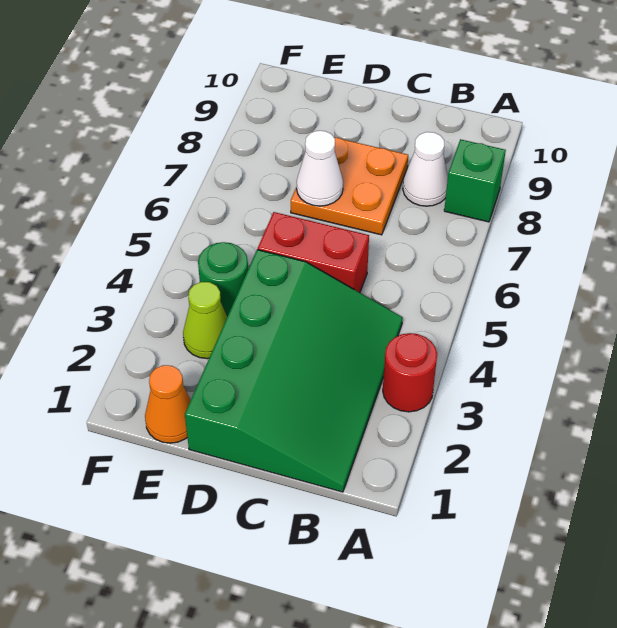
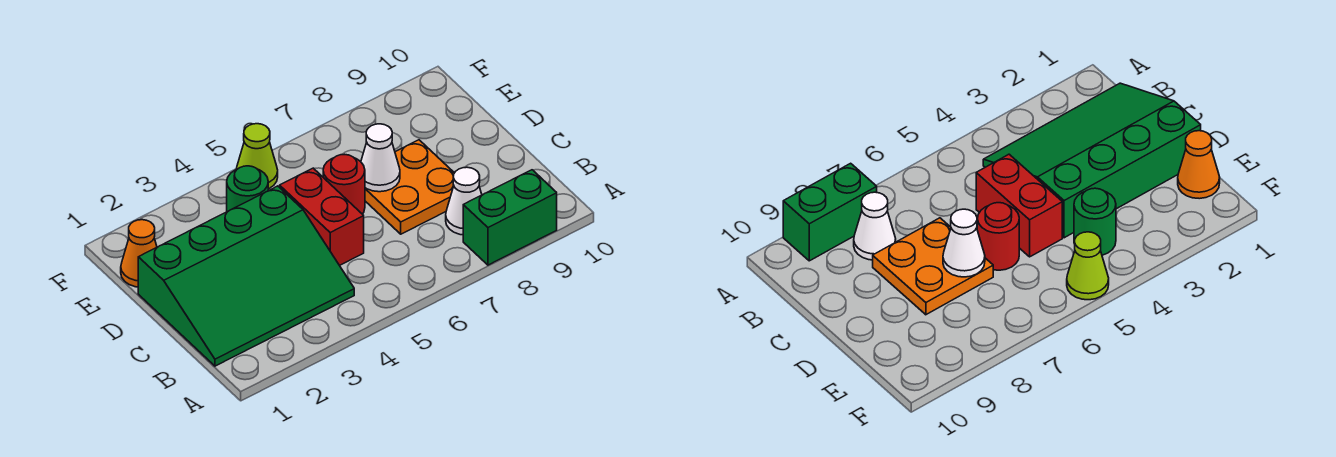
red round brick A3 level 1 -> red round brick D6 level 1
green brick A8 level 1 -> green brick A8:A9 level 1
lime cone E3 level 1 -> lime cone F5 level 1

